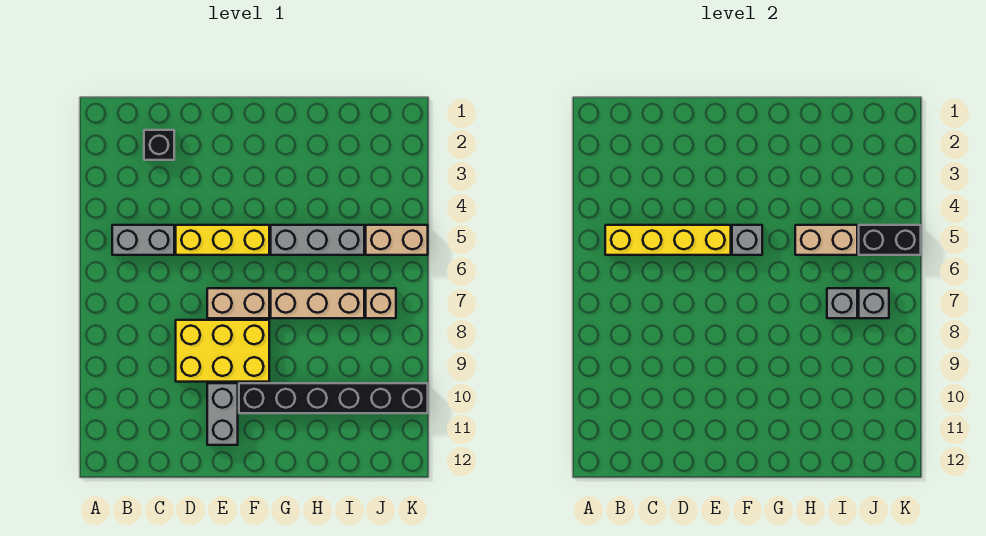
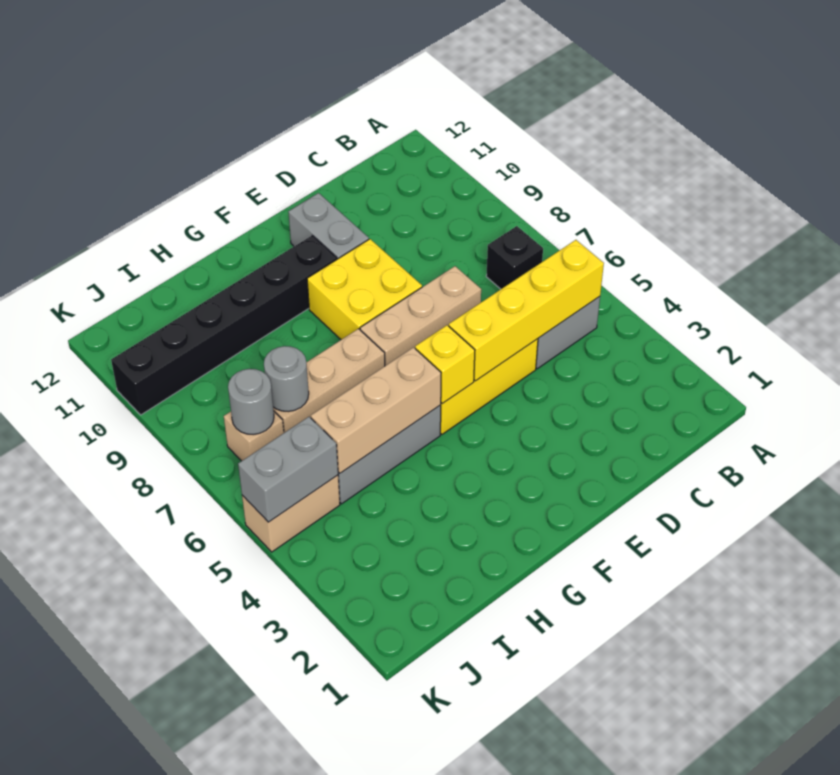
black brick C2 level 1 -> black brick B7 level 1
yellow brick D8:F9 level 1 -> yellow brick E8:F9 level 1
tan brick E7:F7 level 1 -> tan brick D7:F7 level 1
grey brick F5 level 2 -> yellow brick F5 level 2
tan brick H5:I5 level 2 -> tan brick G5:I5 level 2
grey brick I7 level 2 -> grey round brick I7 level 2
black brick J5:K5 level 2 -> grey brick J5:K5 level 2
grey brick J7 level 2 -> grey round brick J7 level 2

